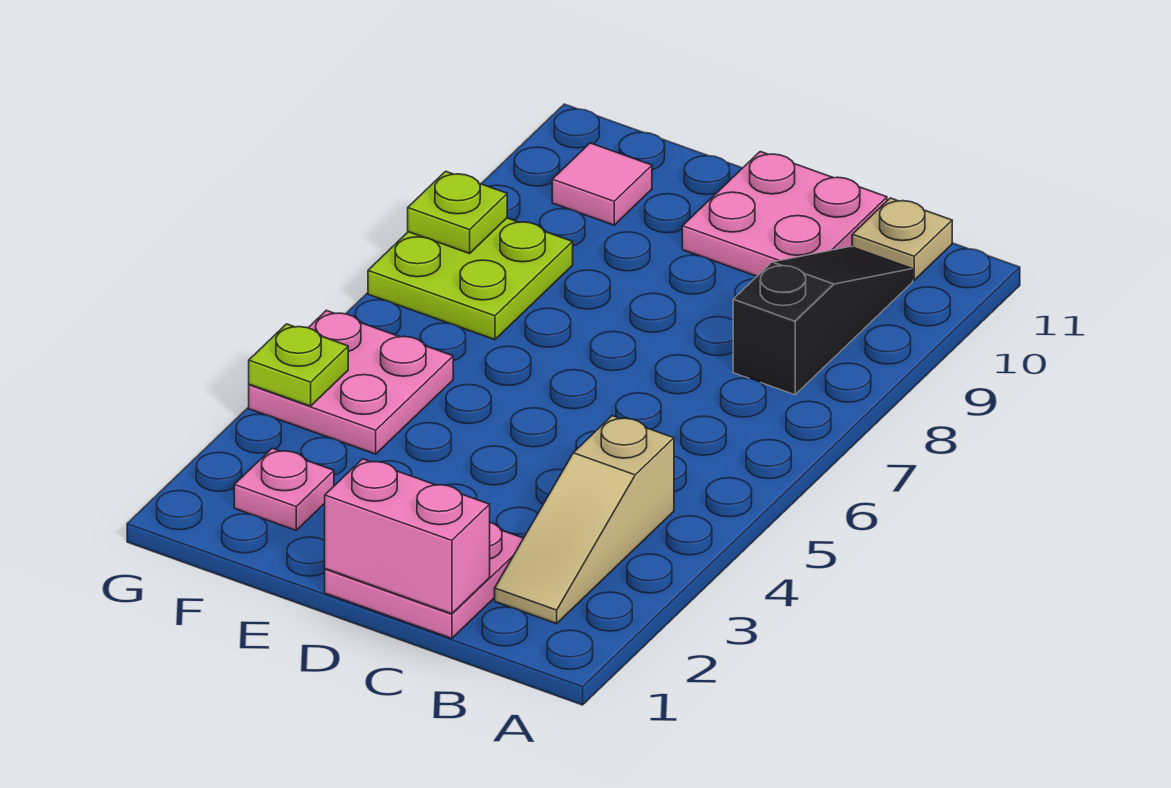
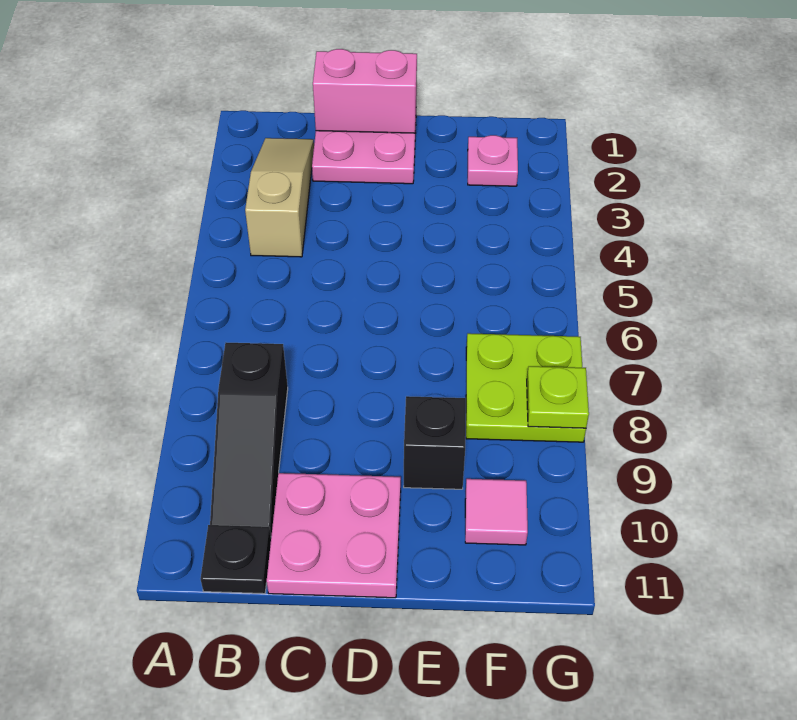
tan plate B11 level 1 -> black plate B11 level 1
none -> black brick E9 level 1
pink plate F4:G5 level 1 -> none
lime plate G4 level 2 -> none

